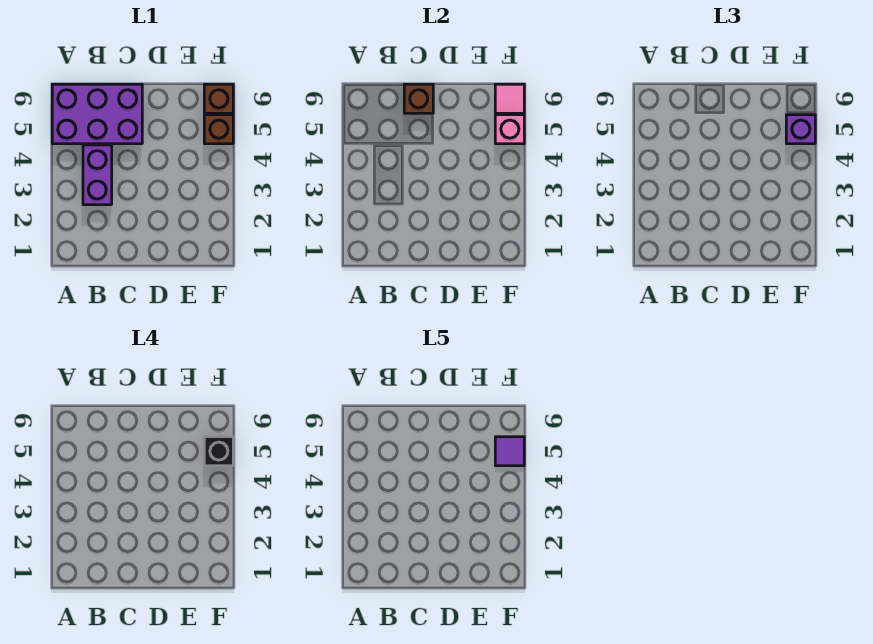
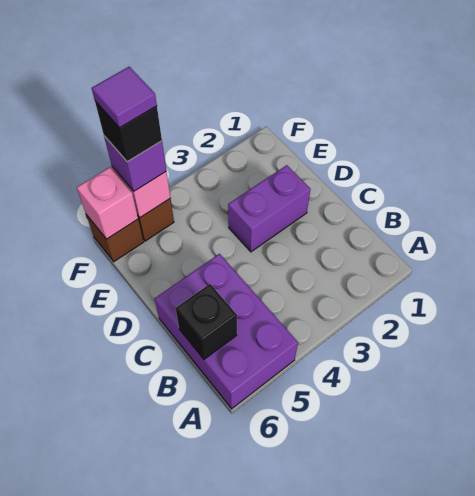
purple brick B3:B4 level 1 -> purple brick D2:D3 level 1
none -> black brick B6 level 2
brown brick C6 level 2 -> none
pink tile F6 level 2 -> pink brick F6 level 2

